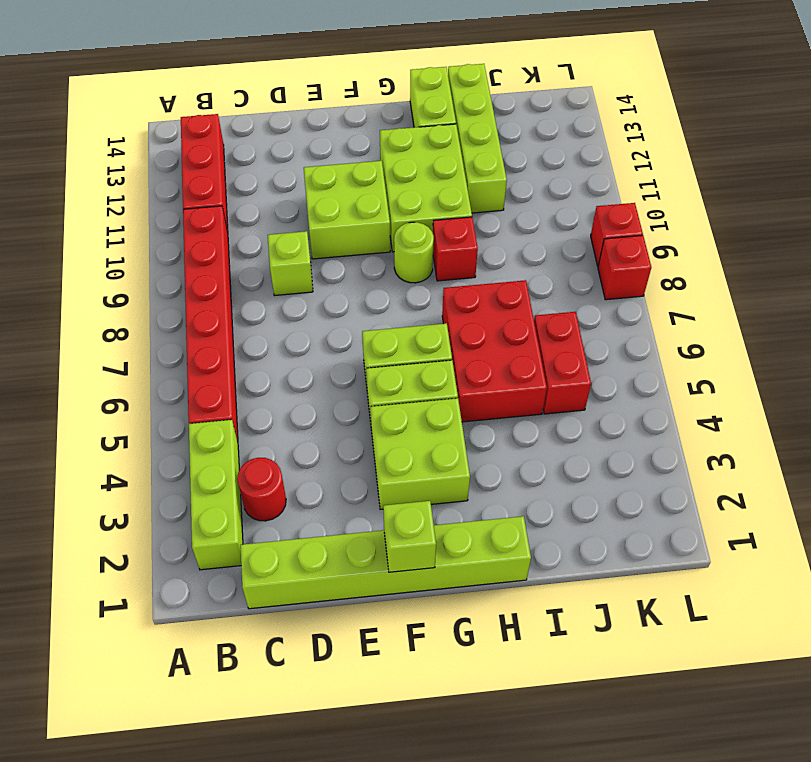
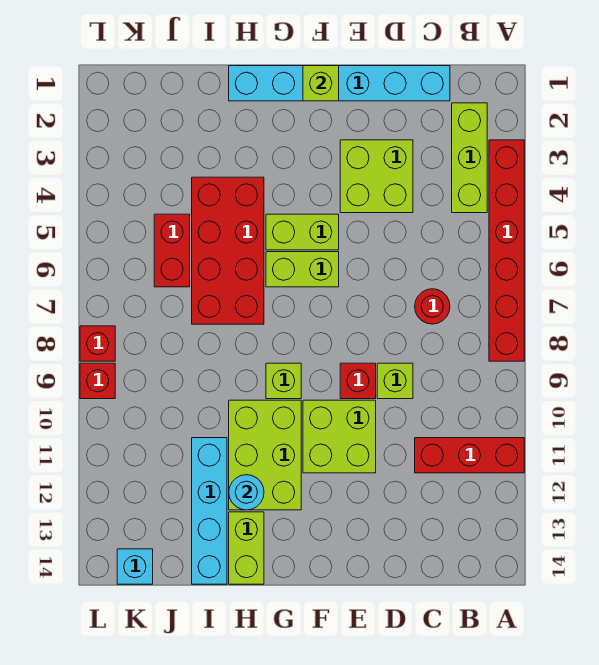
red brick B5:B10 level 1 -> red brick A3:A8 level 1
red brick B11:B13 level 1 -> red brick A11:C11 level 1
lime brick C1:H1 level 1 -> cyan brick C1:H1 level 1
red round brick C3 level 1 -> red round brick C7 level 1
lime brick F3:G4 level 1 -> lime brick D3:E4 level 1
lime round brick G9 level 1 -> lime brick G9 level 1
red brick H5:I7 level 1 -> red brick H4:I7 level 1
red brick H9 level 1 -> red brick E9 level 1
none -> cyan round brick H12 level 2
lime brick I11:I14 level 1 -> cyan brick I11:I14 level 1
none -> cyan brick K14 level 1

